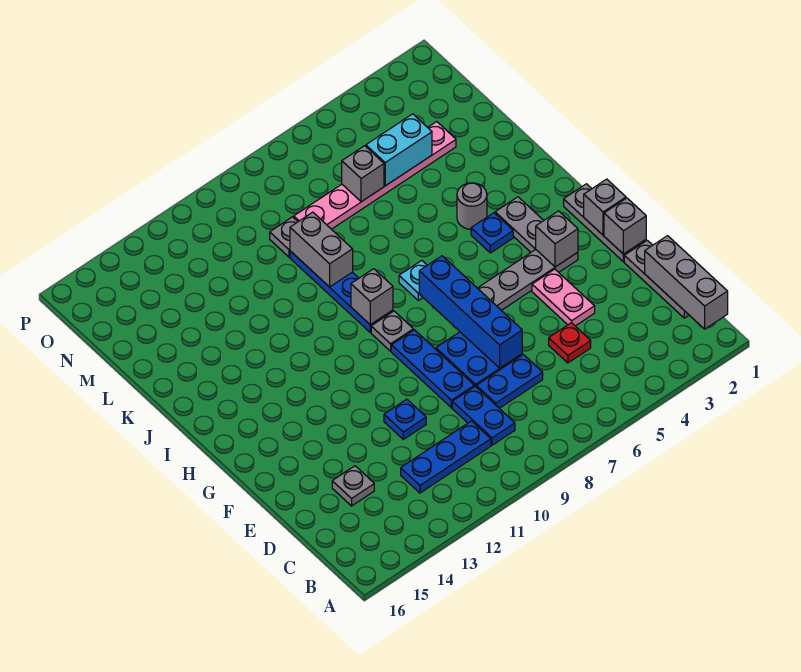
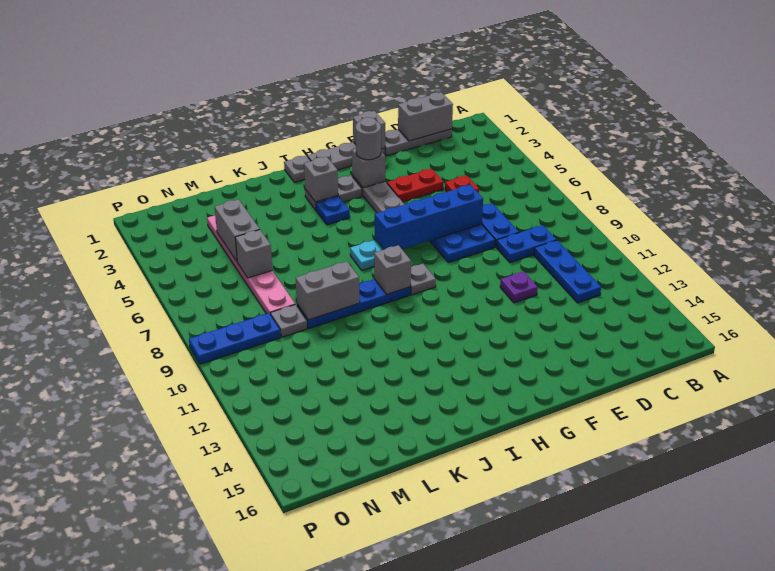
grey brick B1:D1 level 2 -> grey brick C1:D1 level 2
grey plate D14 level 1 -> grey plate I1 level 1
pink plate E4:F4 level 1 -> red plate E4:F4 level 1
blue plate E9:G9 level 1 -> blue plate N9:P9 level 1
blue plate E11 level 1 -> purple plate E11 level 1
grey brick G1 level 2 -> grey brick I3 level 2
grey round brick J4 level 1 -> grey round brick G3 level 3
cyan brick M4:M5 level 2 -> grey brick M4:M5 level 2

